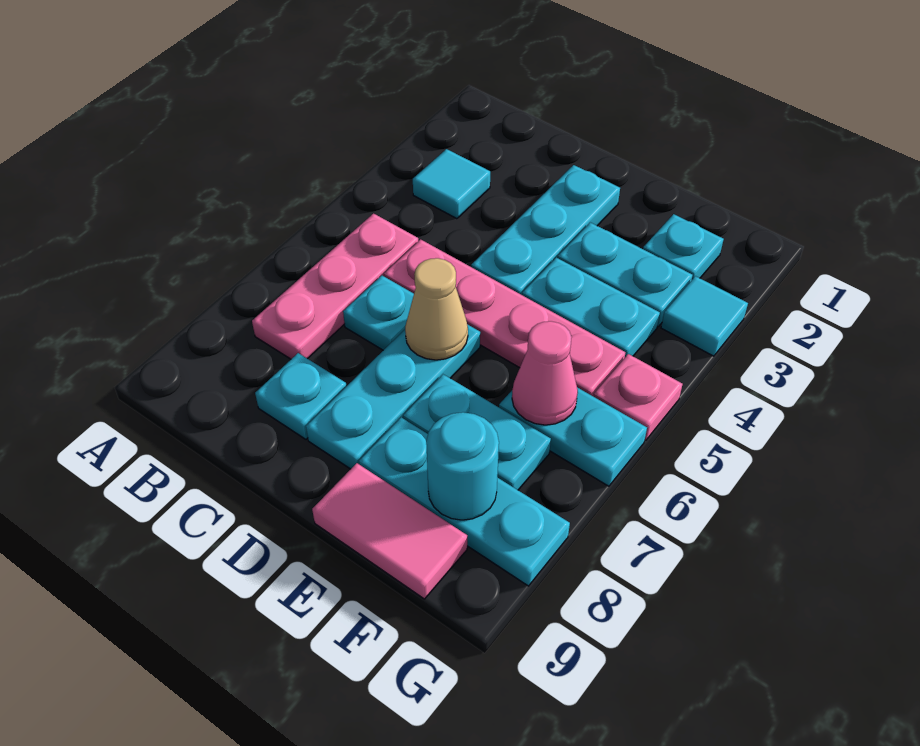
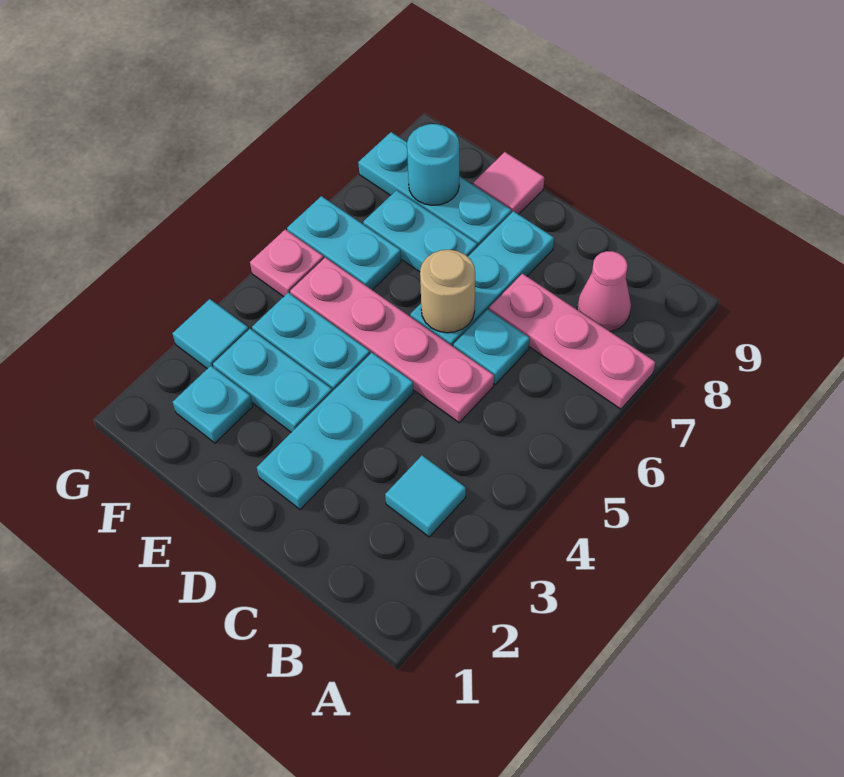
pink plate B5:B7 level 1 -> pink plate A7:C7 level 1
cyan plate C8 level 1 -> none
tan cone D6 level 2 -> tan round brick D6 level 2
pink tile E9:F9 level 1 -> pink tile E9 level 1
pink cone F6 level 2 -> pink cone B8 level 1

